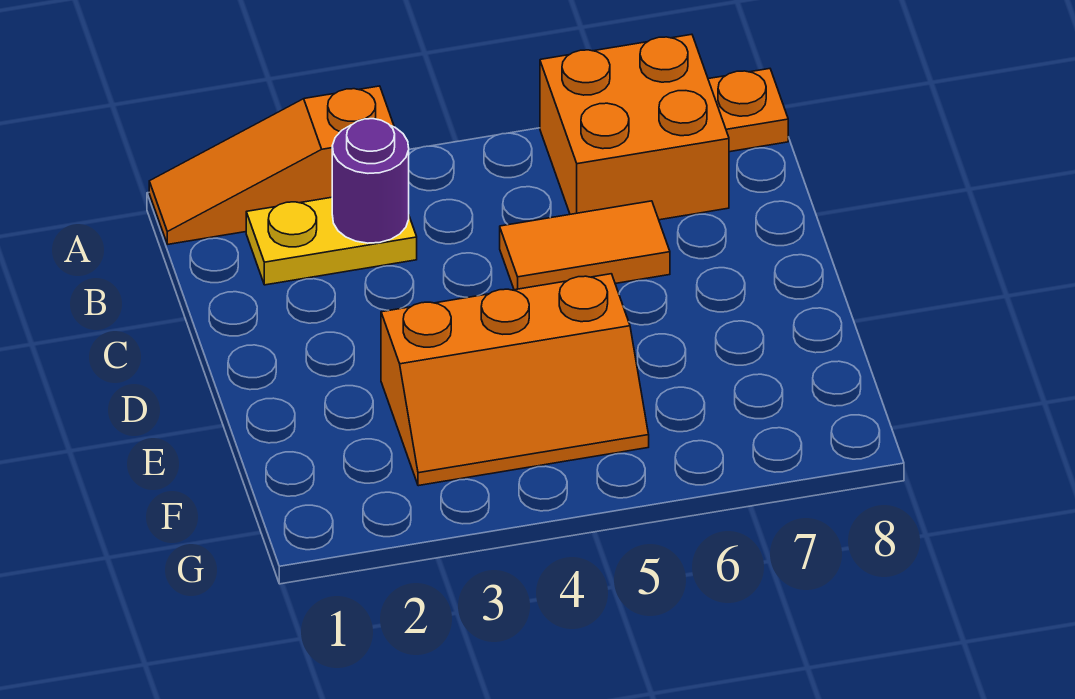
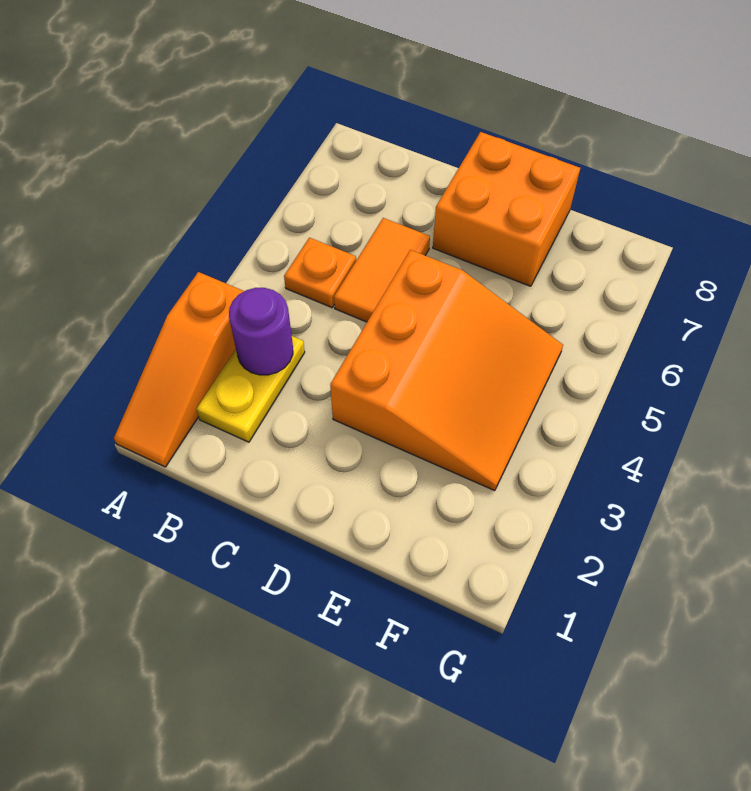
orange brick A6:B7 level 1 -> orange brick D7:E8 level 1
orange plate A8 level 1 -> orange plate B5 level 1
orange slope E3:F5 level 1 top E -> orange slope D3:F5 level 1 top D

